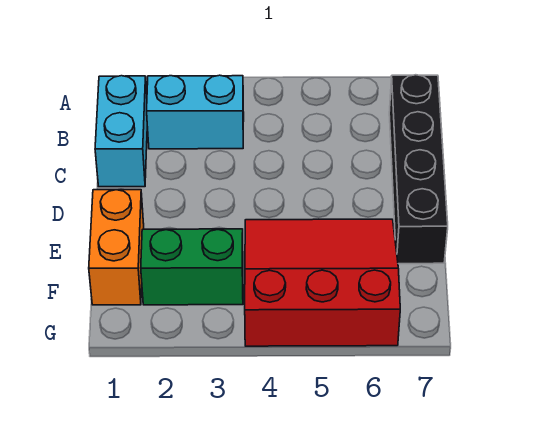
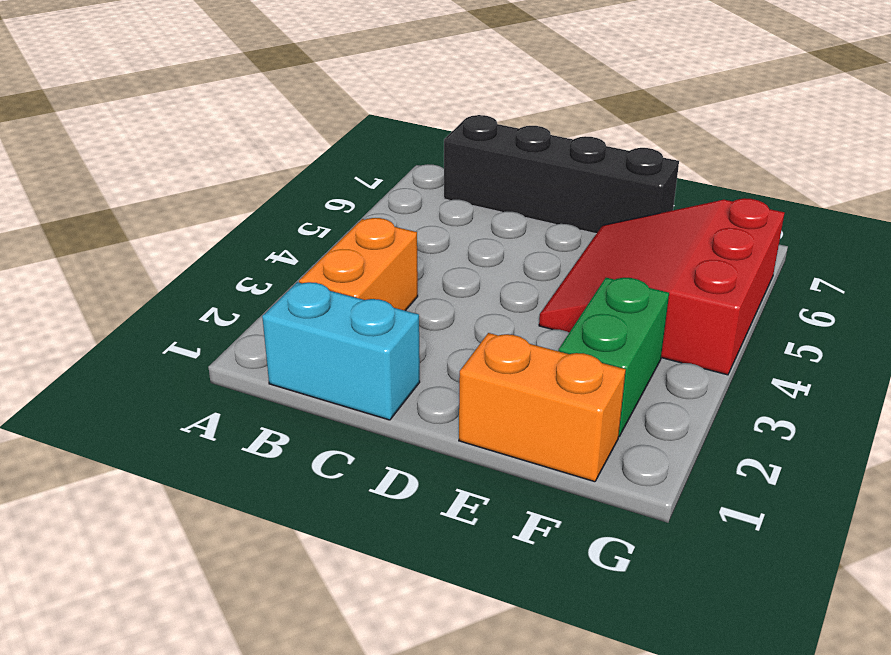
cyan brick B2:B3 level 1 -> orange brick B2:B3 level 1

